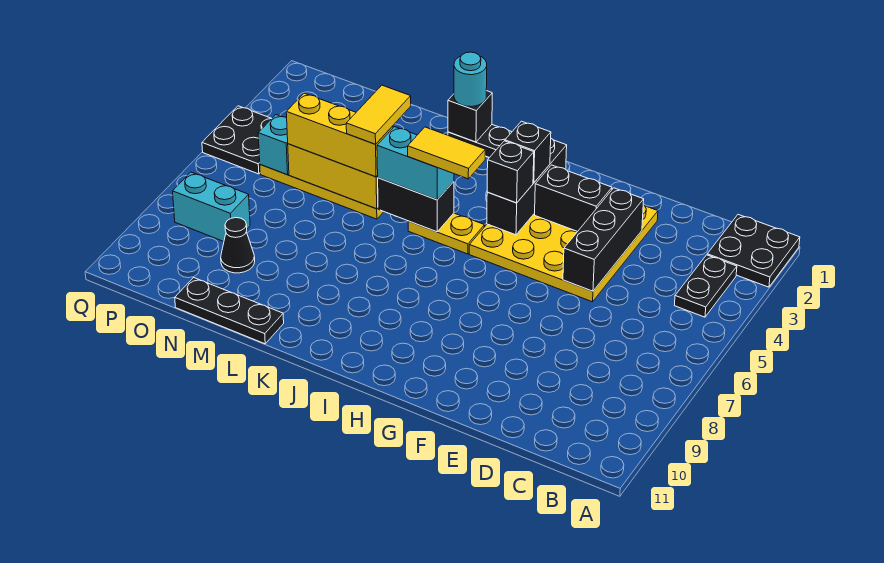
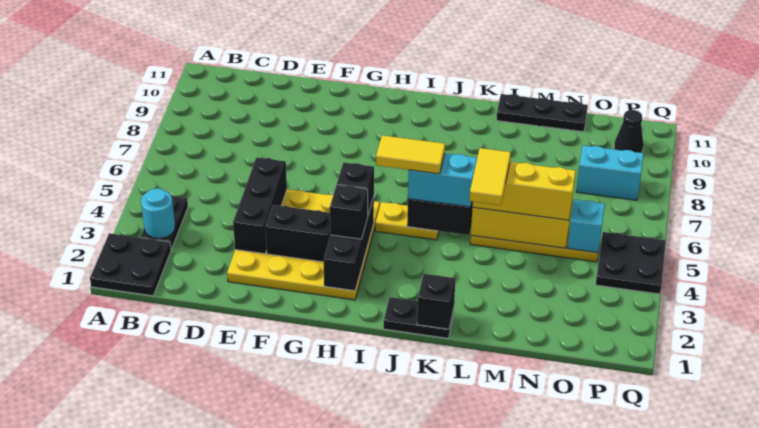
cyan round brick K1 level 3 -> cyan round brick B3 level 2
black cone N9 level 1 -> black cone P10 level 1

